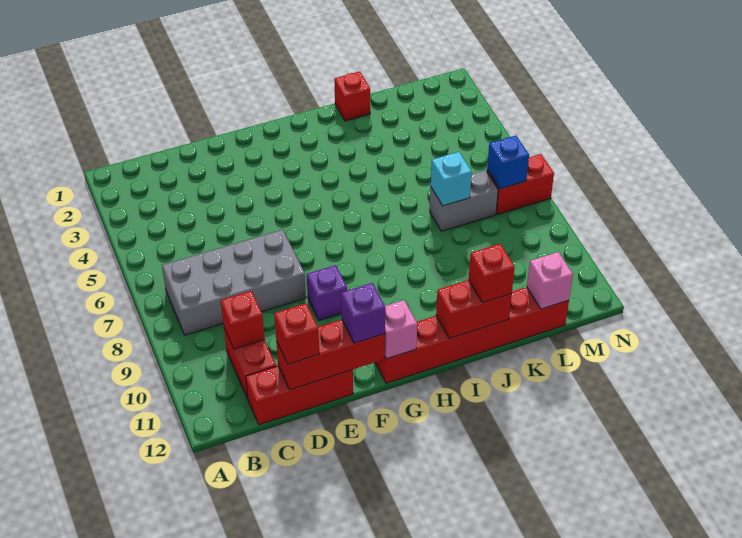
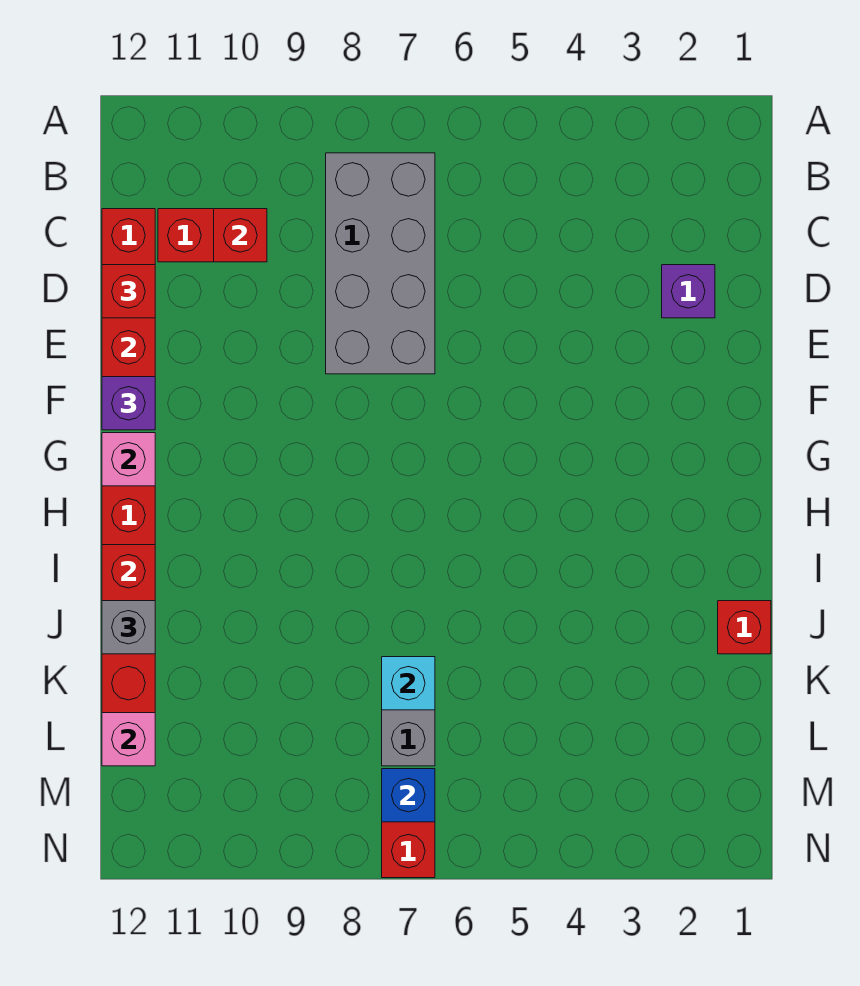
purple brick F9 level 1 -> purple brick D2 level 1
red brick J12 level 3 -> grey brick J12 level 3

